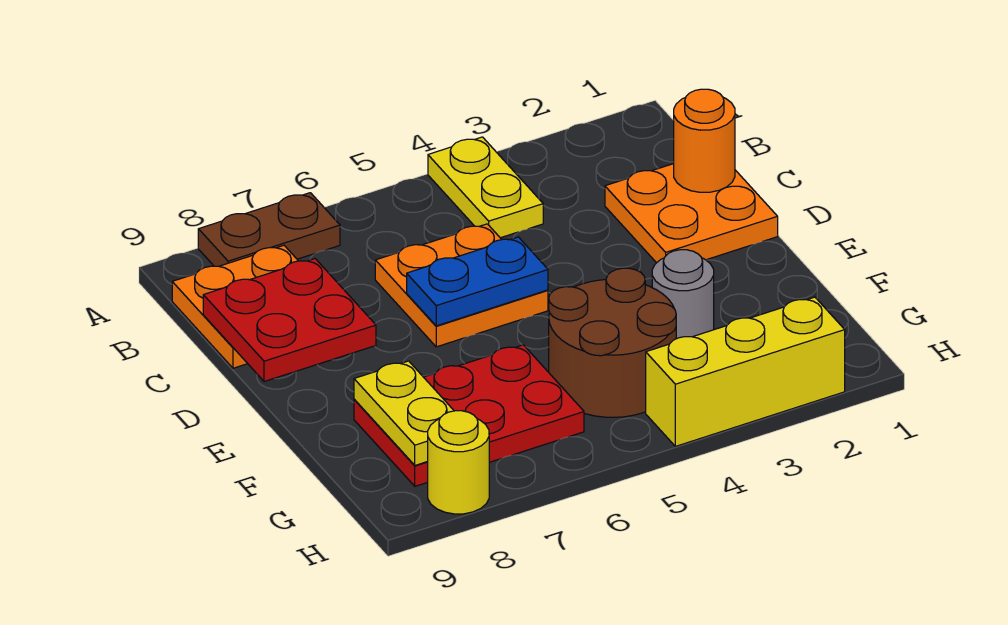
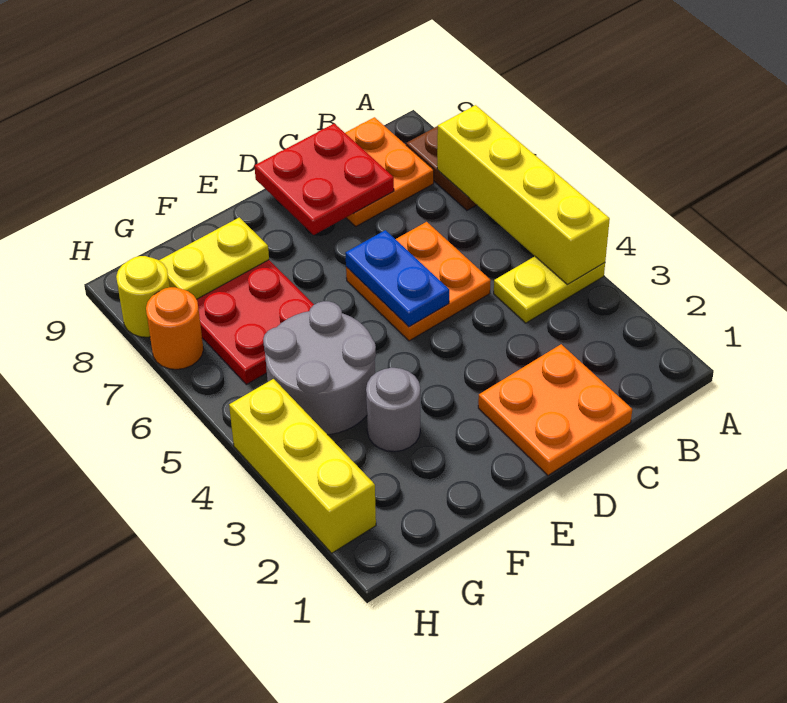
none -> yellow brick A4:A7 level 2
orange round brick C1 level 2 -> orange round brick H7 level 1
brown round brick F4:G5 level 1 -> grey round brick F4:G5 level 1

